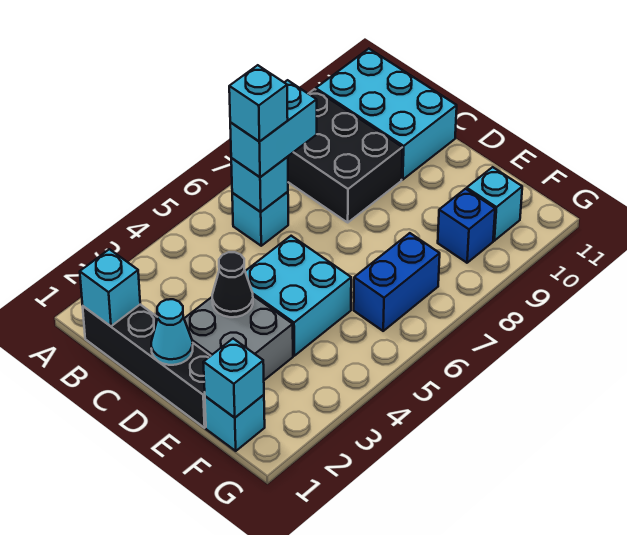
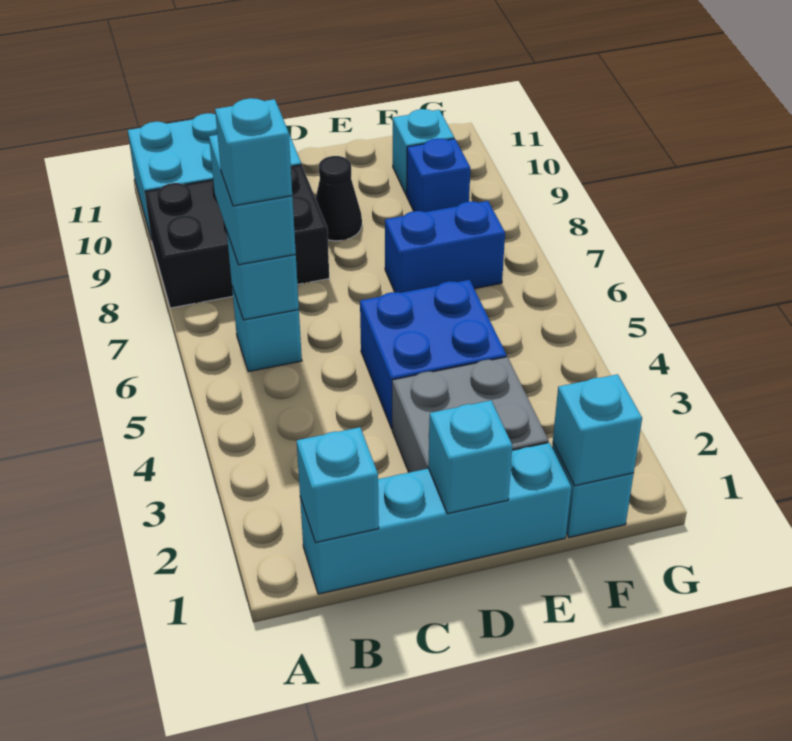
black brick B1:E1 level 1 -> cyan brick B1:E1 level 1
cyan cone D1 level 2 -> cyan brick D1 level 2
black cone D3 level 2 -> black cone D9 level 1
cyan brick D4:E5 level 1 -> blue brick D4:E5 level 1
blue brick F6:F7 level 1 -> blue brick E7:F7 level 1

